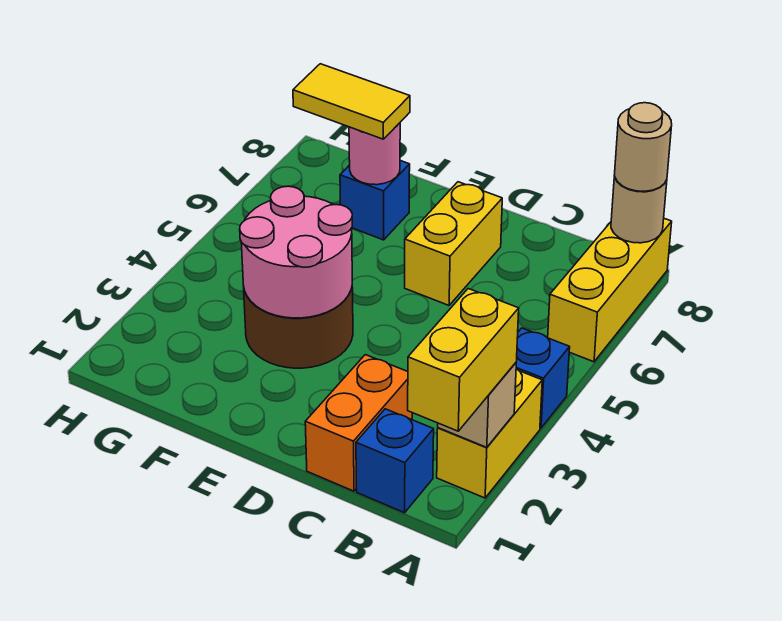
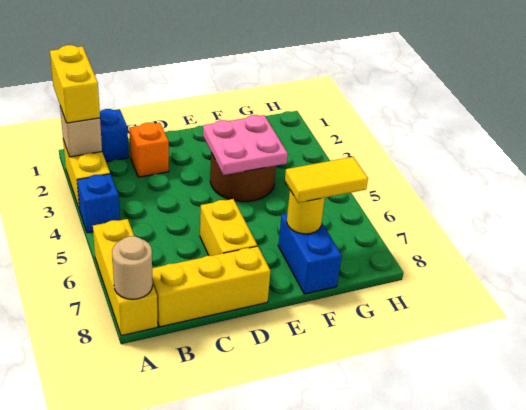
tan round brick A8 level 3 -> none
none -> yellow brick B8:D8 level 1
orange brick C1:C2 level 1 -> orange brick C2 level 1
pink round brick E3:F4 level 2 -> pink plate E3:F4 level 2
blue brick F7 level 1 -> blue brick F7:F8 level 1
pink round brick F7 level 2 -> yellow round brick F7 level 2

